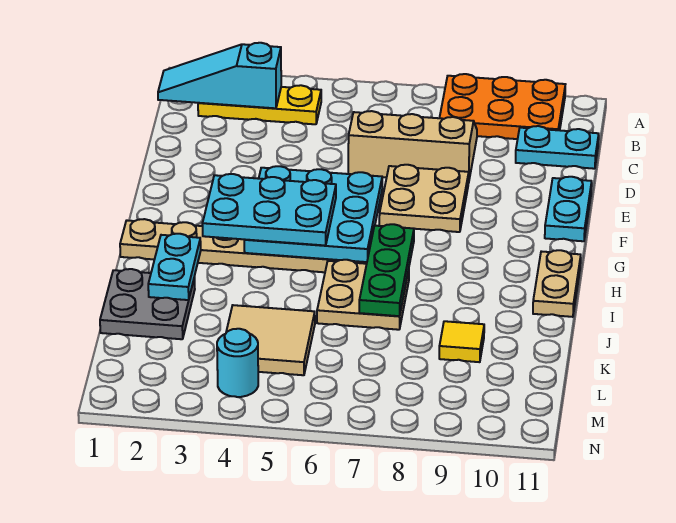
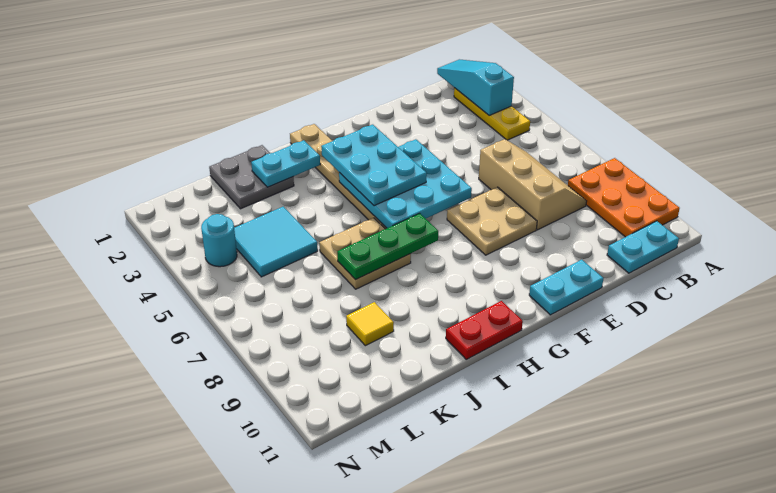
cyan plate C10:C11 level 1 -> cyan plate B11:C11 level 1
tan plate H11:I11 level 1 -> red plate H11:I11 level 1
tan tile K4:L5 level 1 -> cyan tile K4:L5 level 1

